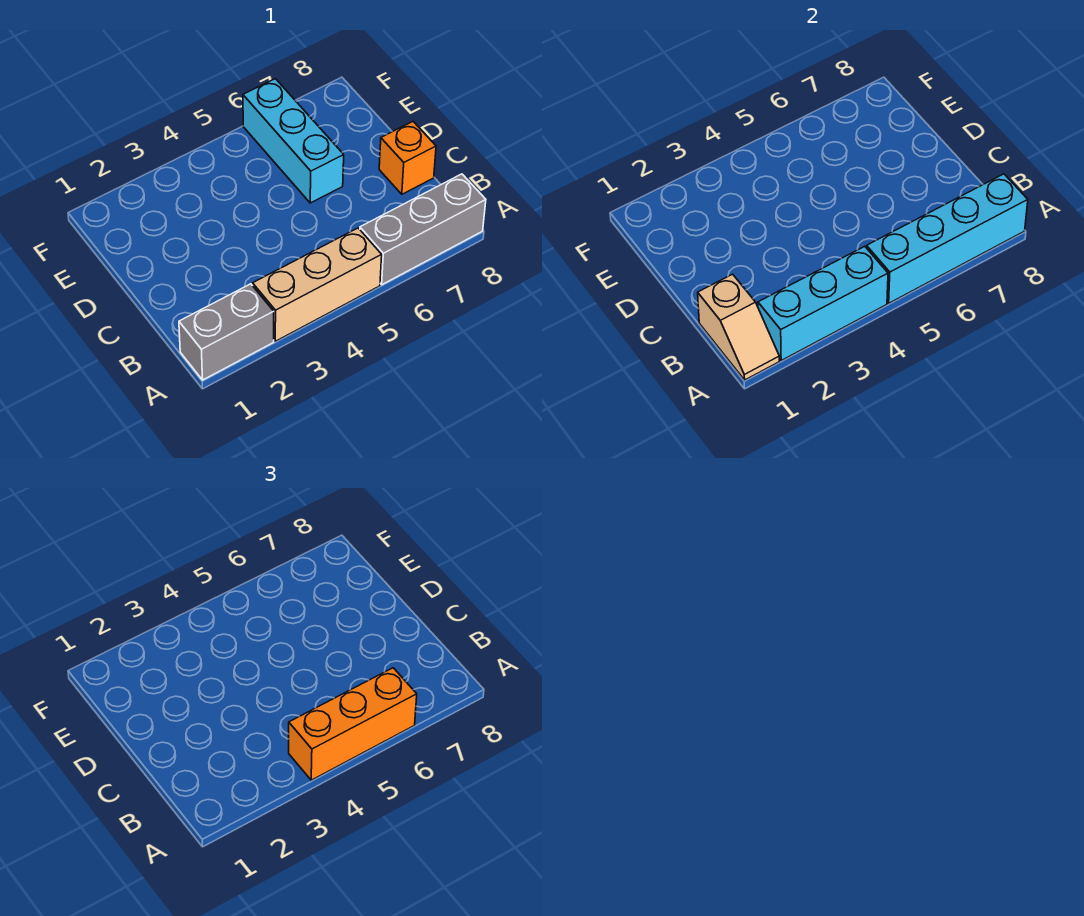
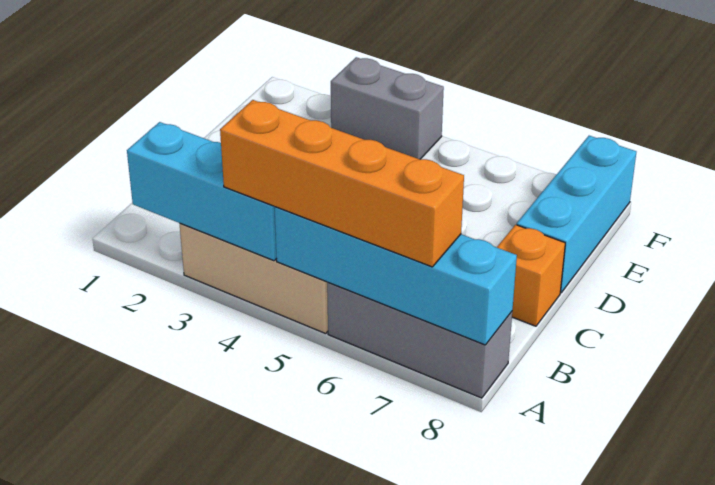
grey brick A1:A2 level 1 -> grey brick F3:F4 level 1
tan slope A1:B1 level 2 top B -> none
orange brick A4:A6 level 3 -> orange brick A4:A7 level 3
cyan brick D6:F6 level 1 -> cyan brick D8:F8 level 1

